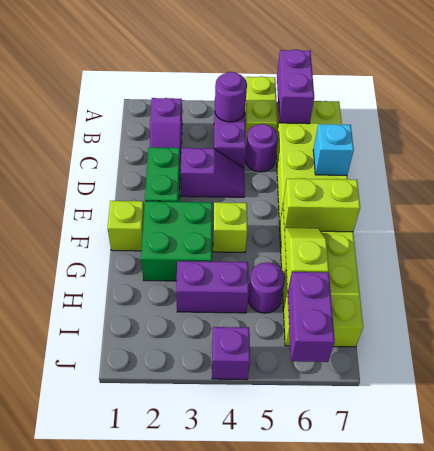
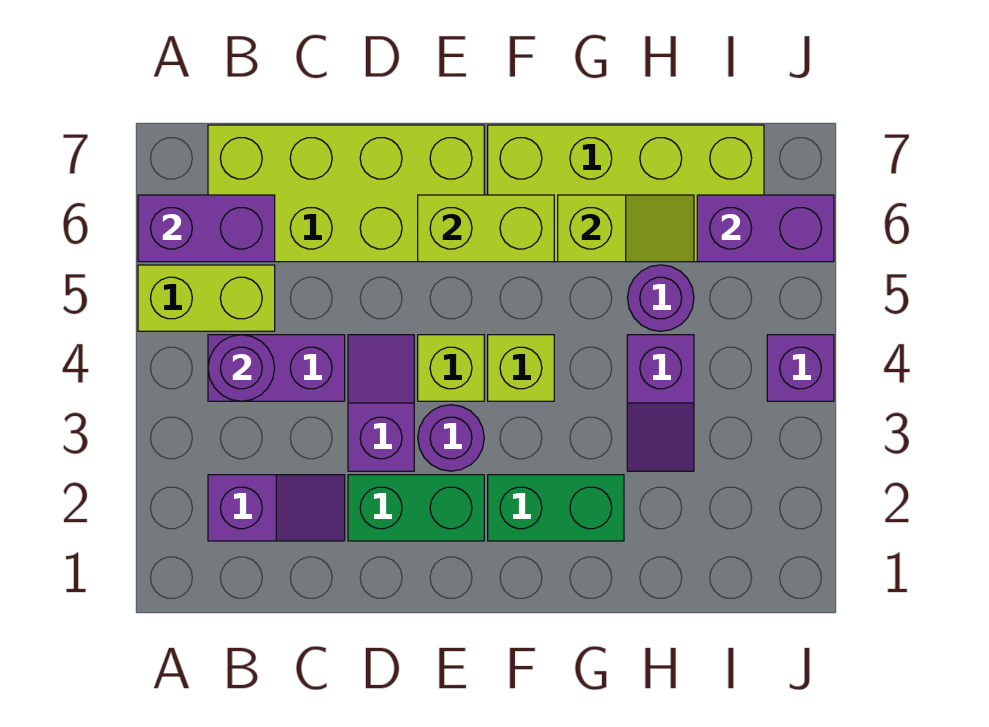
purple round brick C5 level 1 -> purple round brick E3 level 1
cyan brick D7 level 2 -> none
lime brick F1 level 1 -> lime brick E4 level 1
green brick F2:G3 level 1 -> green brick F2:G2 level 1
lime brick F6:F7 level 2 -> lime brick E6:F6 level 2
lime slope G6:H6 level 2 top H -> lime slope G6:H6 level 2 top G
purple brick H3:H4 level 1 -> purple slope H3:H4 level 1 top 4

